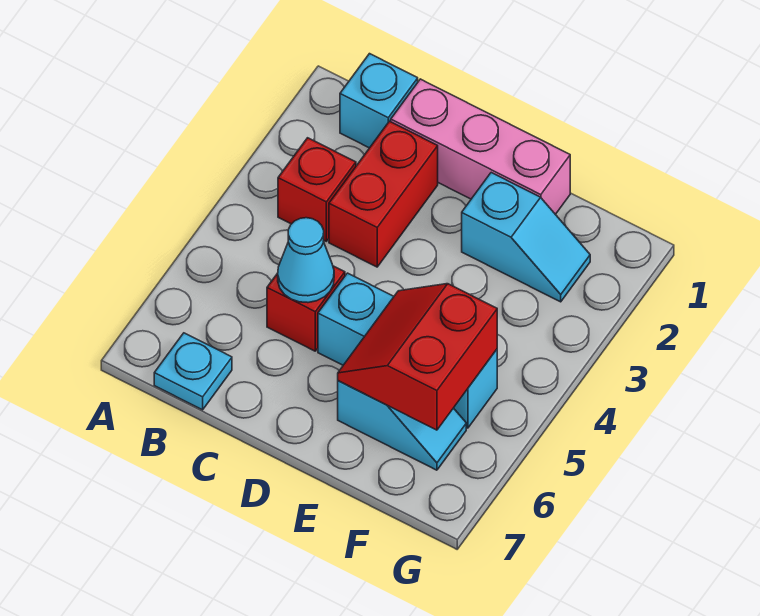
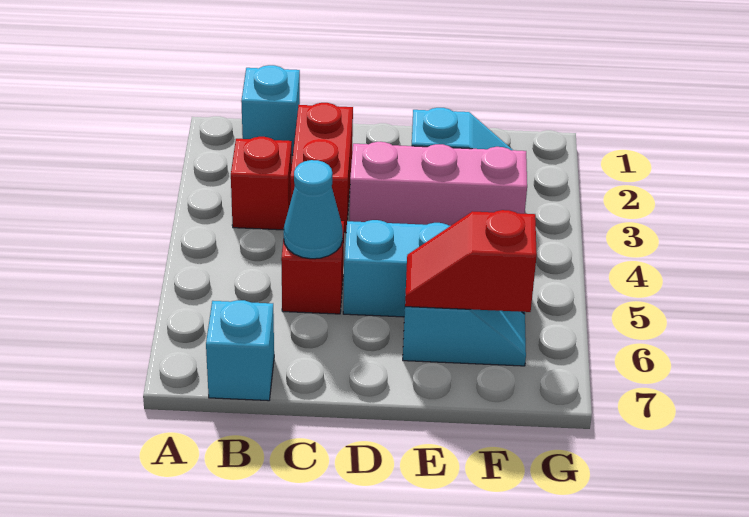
cyan plate B7 level 1 -> cyan brick B7 level 1
pink brick C1:E1 level 1 -> pink brick D3:F3 level 1
red slope E5:F6 level 2 top F -> red slope E6:F6 level 2 top F

